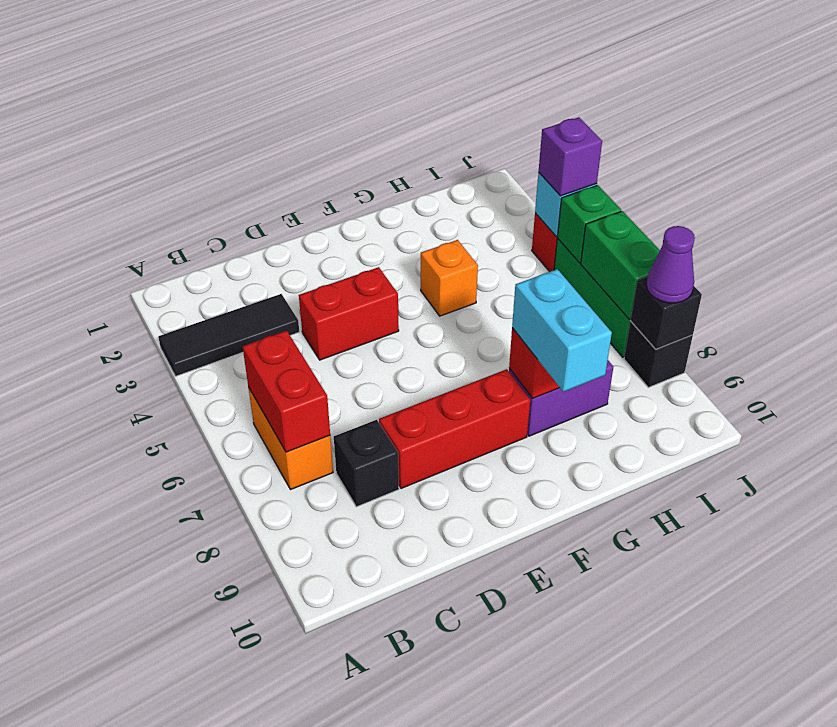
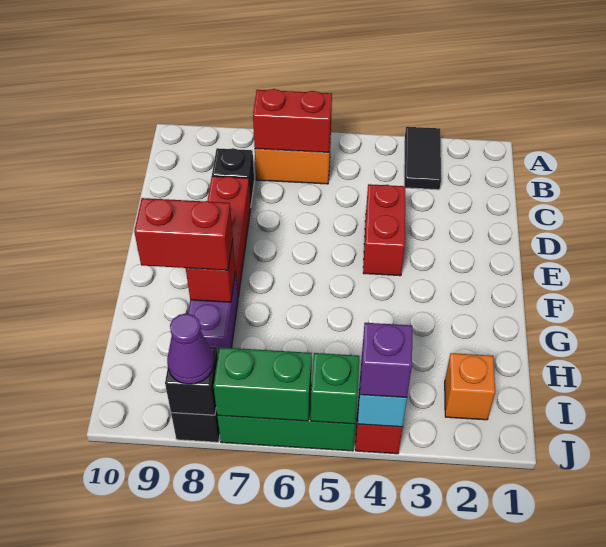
black tile A3:C3 level 1 -> black tile A3:B3 level 1
orange brick G4 level 1 -> orange brick I2 level 1
cyan brick G8:G9 level 3 -> red brick G8:G9 level 3

